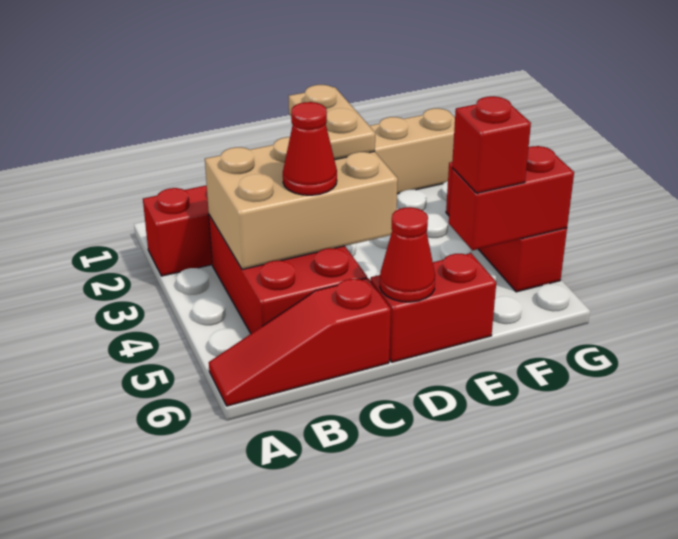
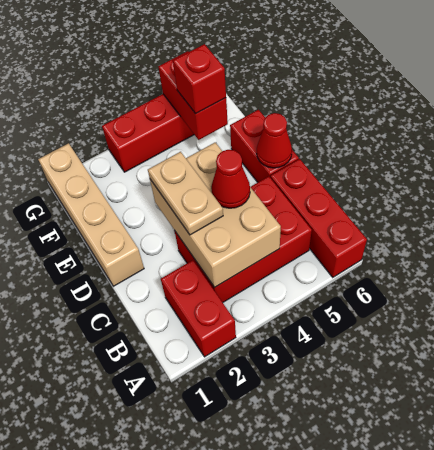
red slope A6:C6 level 1 top C -> red brick A6:C6 level 1
tan plate D2:D3 level 3 -> tan plate C3:D3 level 3

